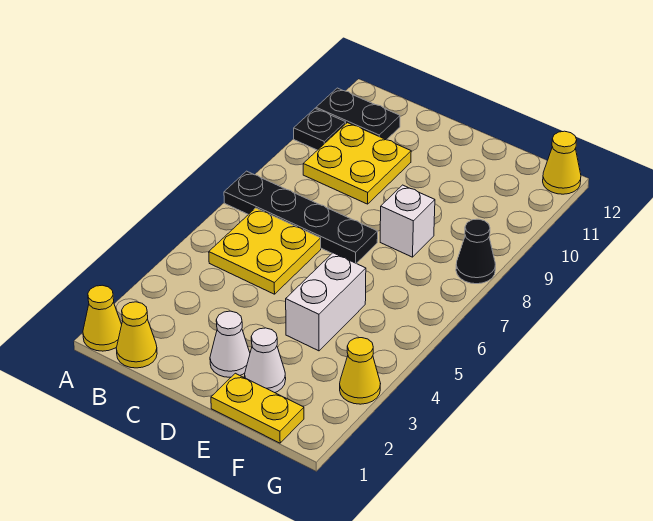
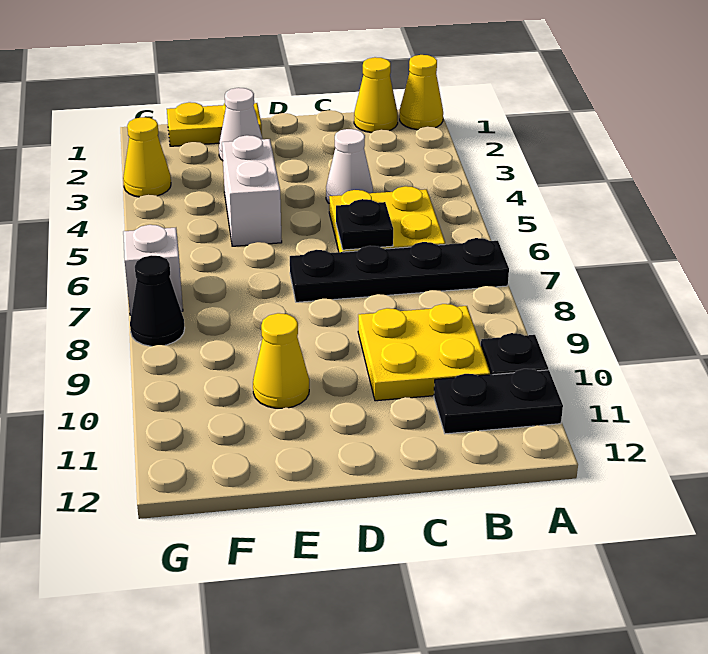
none -> black plate C6 level 2
white cone D2 level 1 -> white cone C4 level 1
white brick E8 level 1 -> white brick G7 level 1
yellow cone G12 level 1 -> yellow cone E10 level 1

